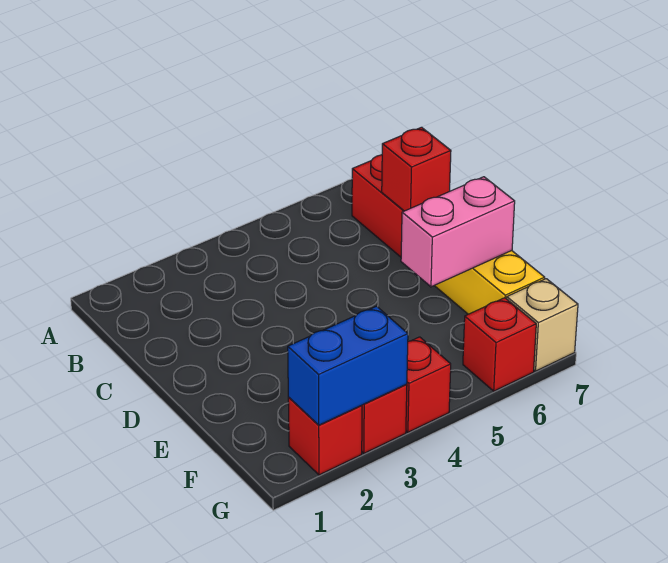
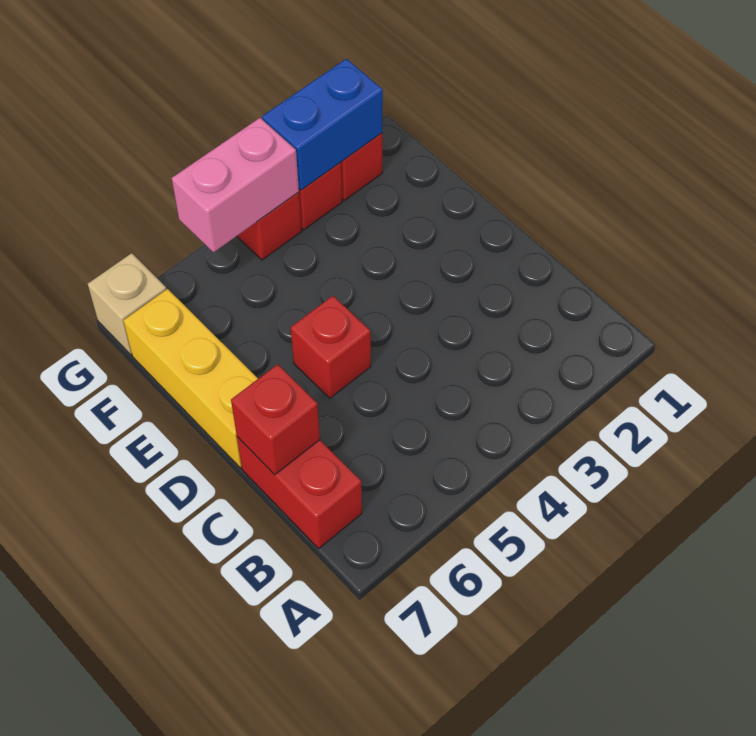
pink brick E6:E7 level 2 -> pink brick G4:G5 level 2
red brick G6 level 1 -> red brick D5 level 1

